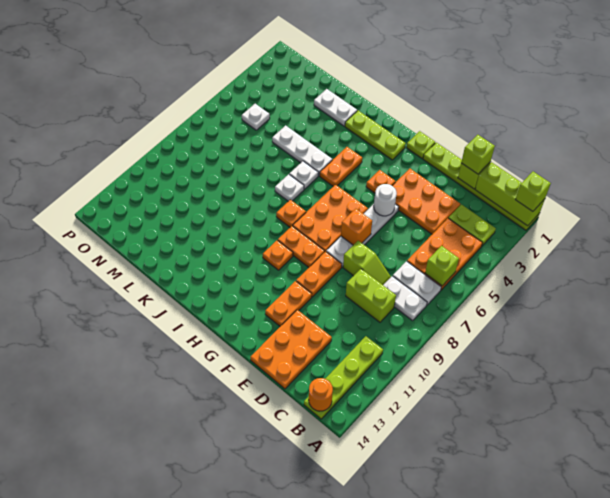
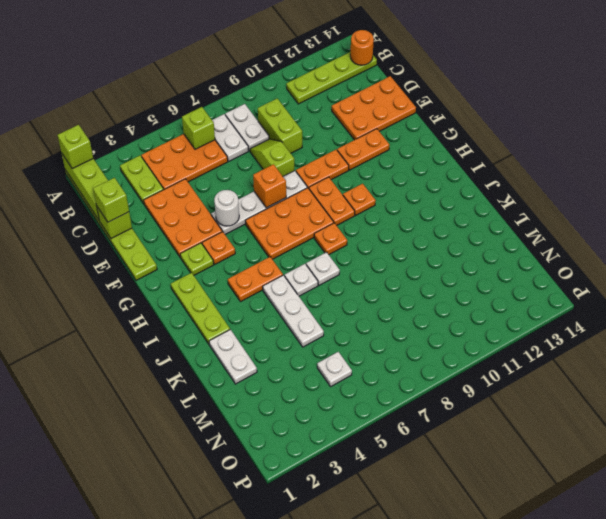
lime plate G1 level 1 -> lime plate G3 level 1

